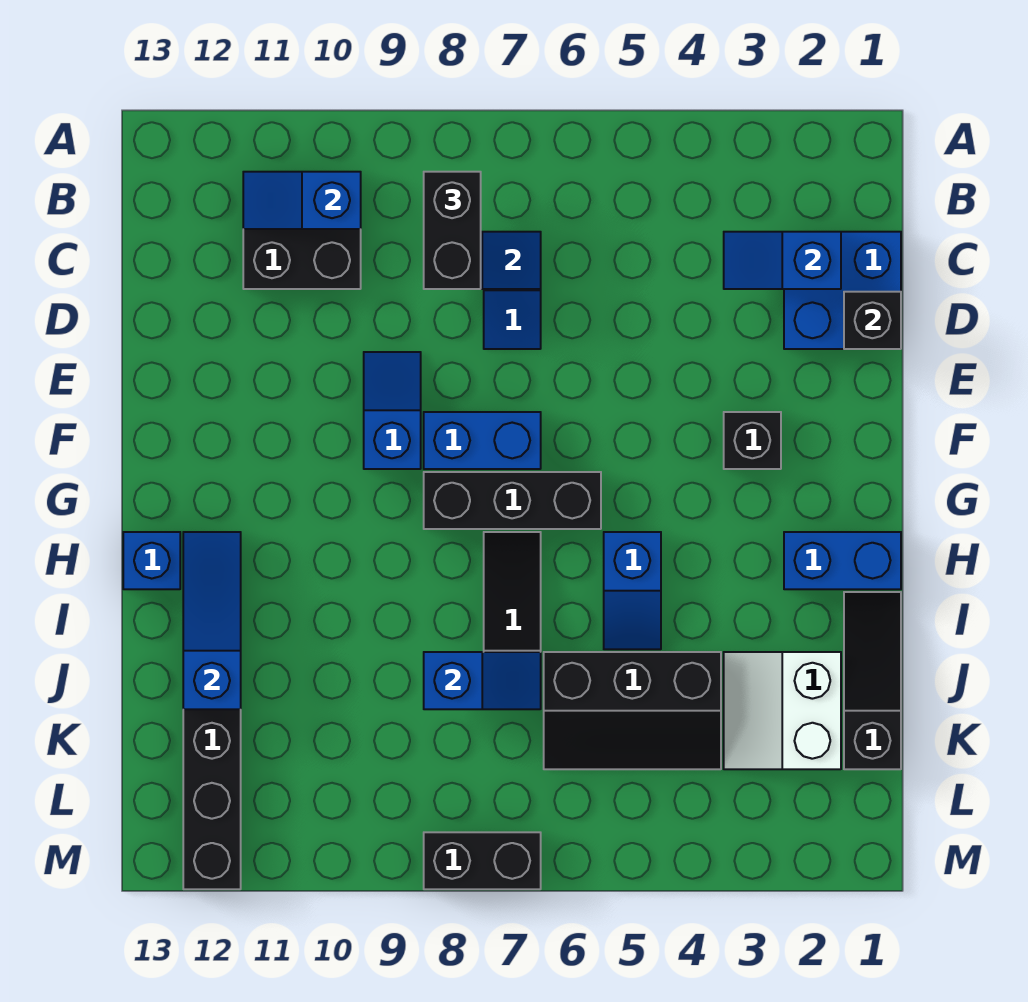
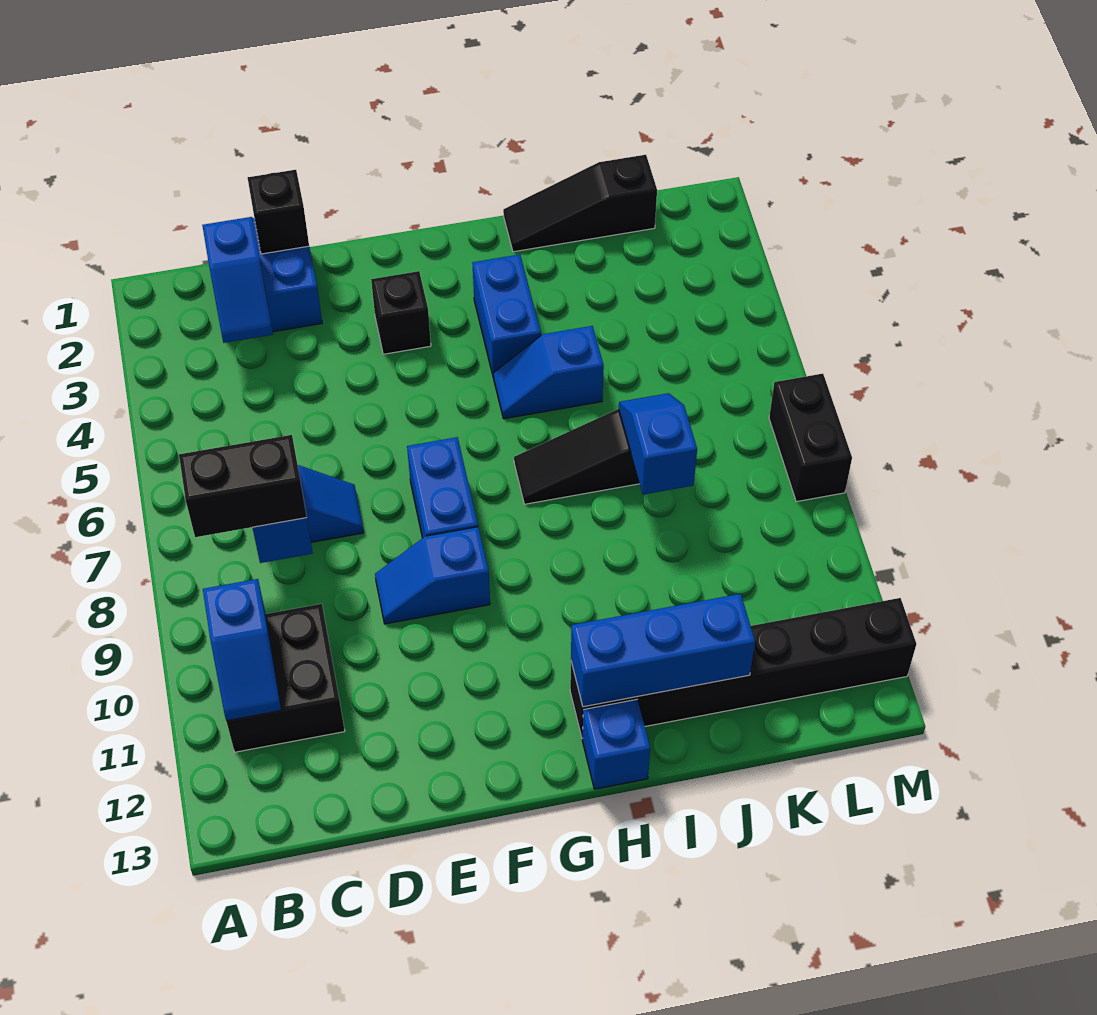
black brick G6:G8 level 1 -> none
blue brick H1:H2 level 1 -> blue brick H3:H4 level 1
blue slope H5:I5 level 1 top H -> blue slope H5:I5 level 1 top I
blue slope H12:J12 level 2 top J -> blue brick H12:J12 level 2
white slope J2:K3 level 1 top 2 -> none
black slope J4:K6 level 1 top J -> none

